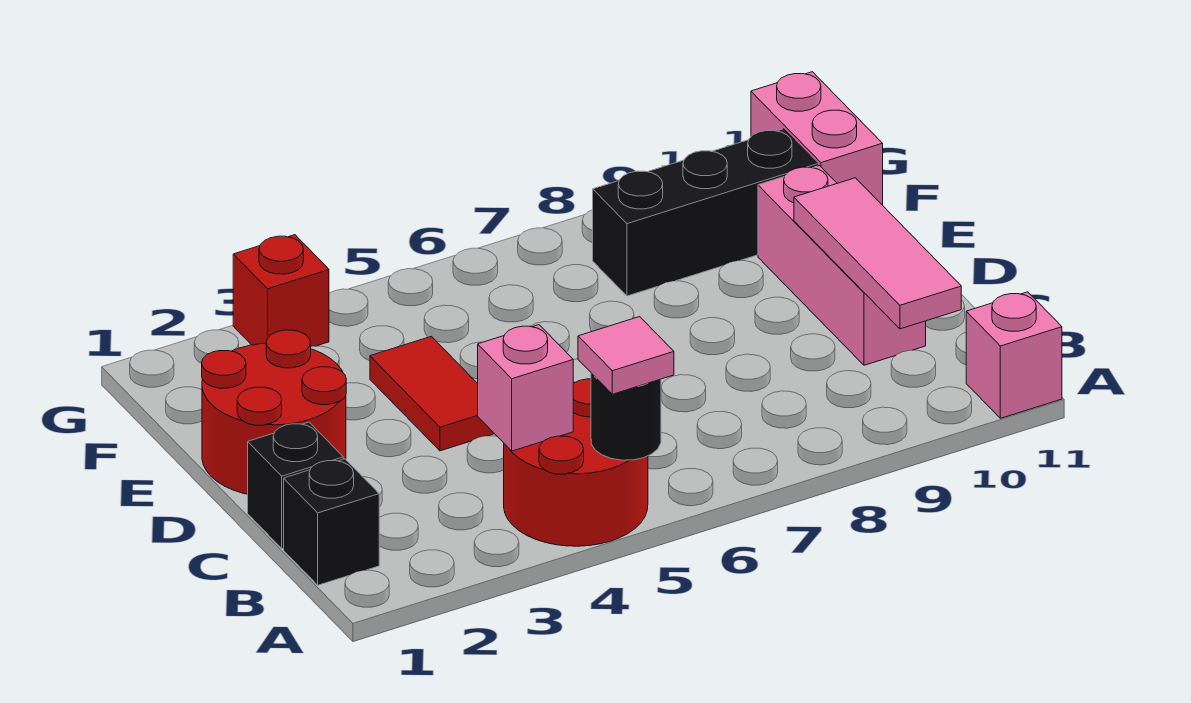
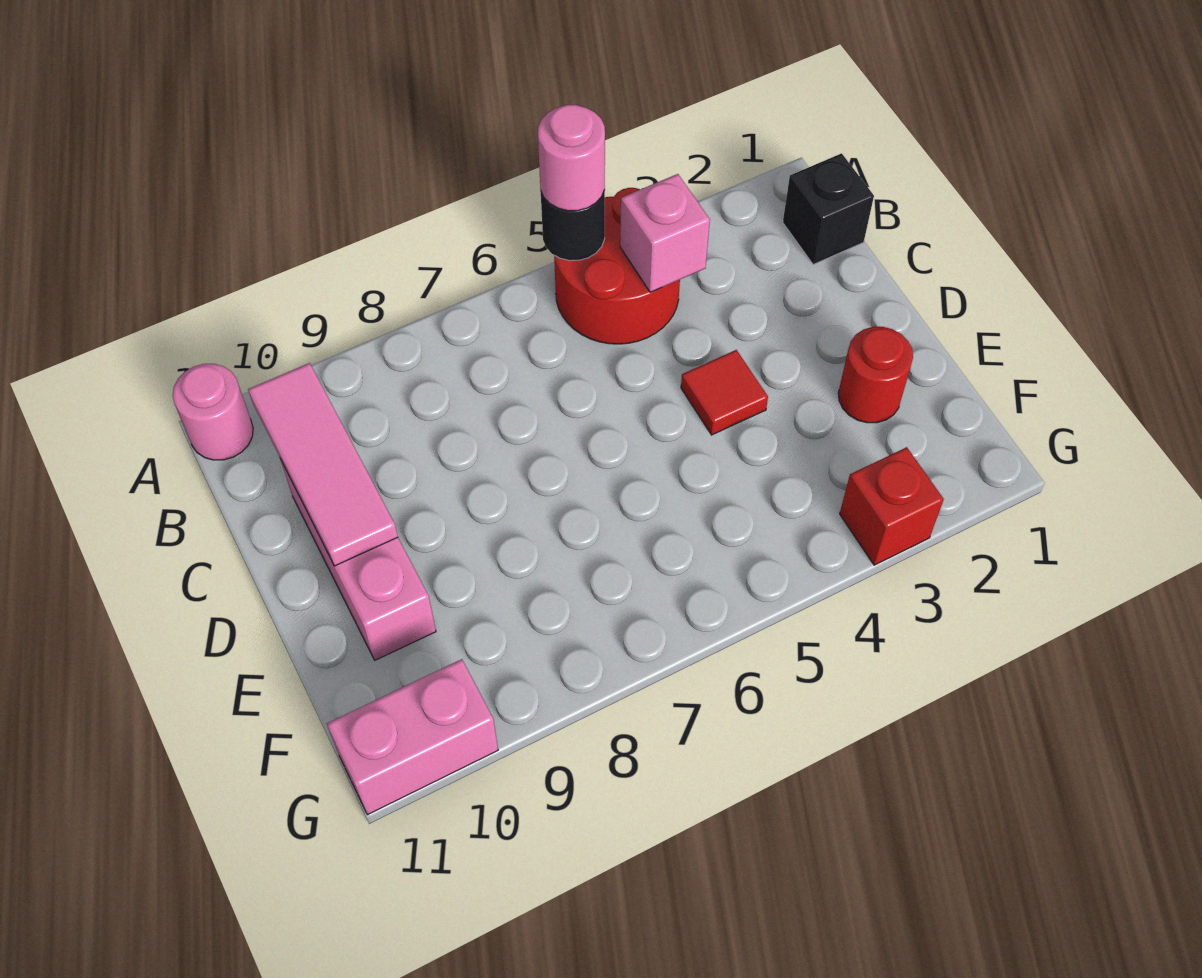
pink tile A5 level 3 -> pink round brick A5 level 3
pink brick A11 level 1 -> pink round brick A11 level 1
black brick C1 level 1 -> none
red round brick D1:E2 level 1 -> red round brick E2 level 1
red tile D4:E4 level 1 -> red tile D4 level 1
black brick F8:F10 level 1 -> none
pink brick F11:G11 level 1 -> pink brick G10:G11 level 1

